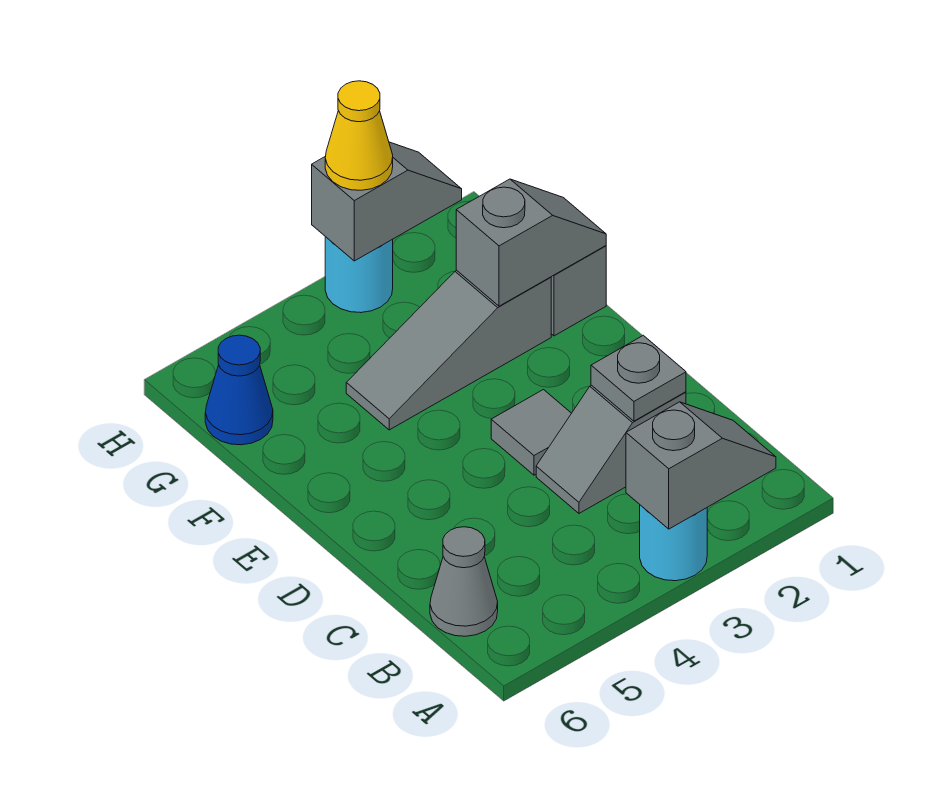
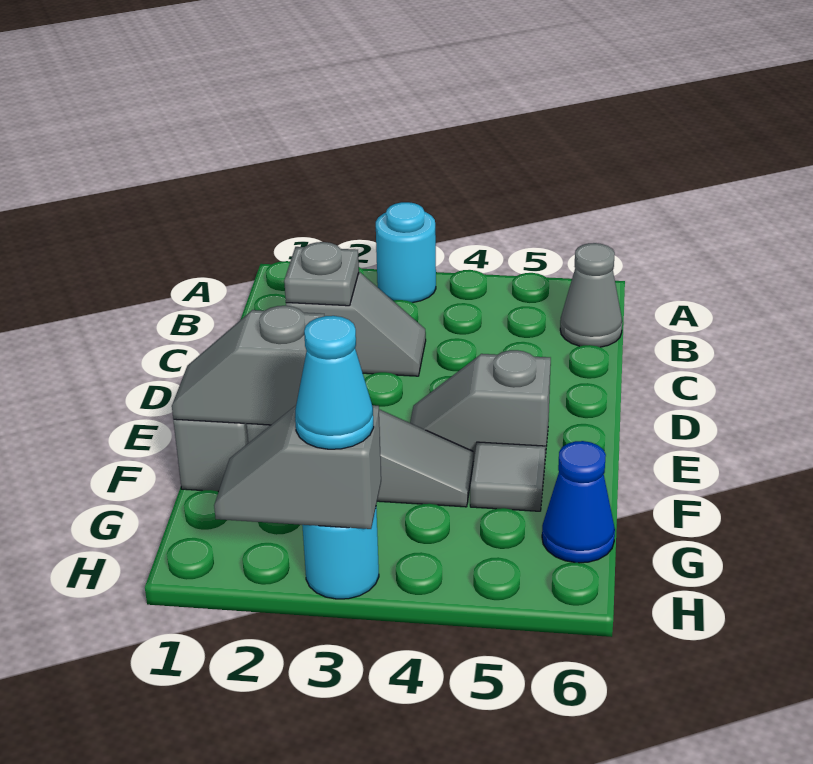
grey slope A2:A3 level 2 top 3 -> grey slope E4:E5 level 1 top 5
grey tile D3 level 1 -> grey tile F5 level 1
yellow cone H3 level 3 -> cyan cone H3 level 3

